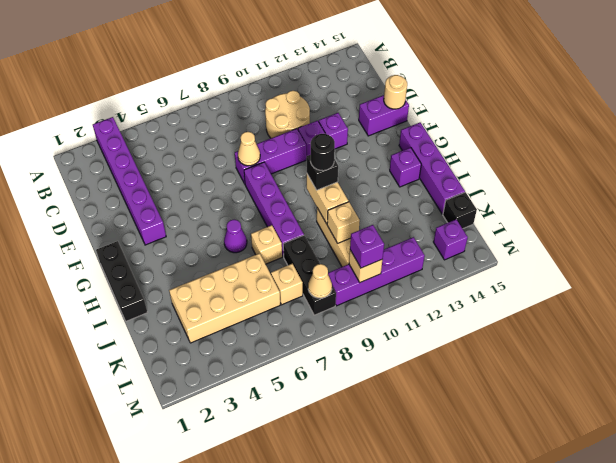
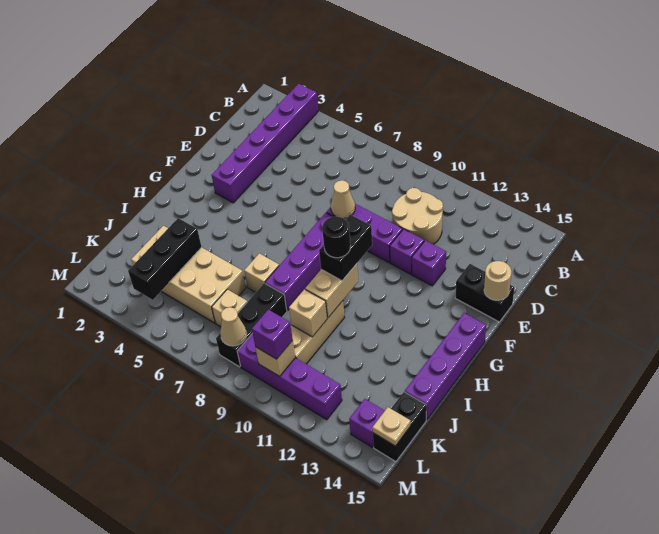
purple brick E14:E15 level 1 -> black brick E14:E15 level 1
black brick G1:I1 level 1 -> black brick J4:L4 level 2
purple cone H6 level 1 -> none
black brick H10 level 3 -> black brick G10:H10 level 3
purple brick H14 level 1 -> none
black brick K15 level 1 -> black brick K15:L15 level 1
none -> tan plate L15 level 2

